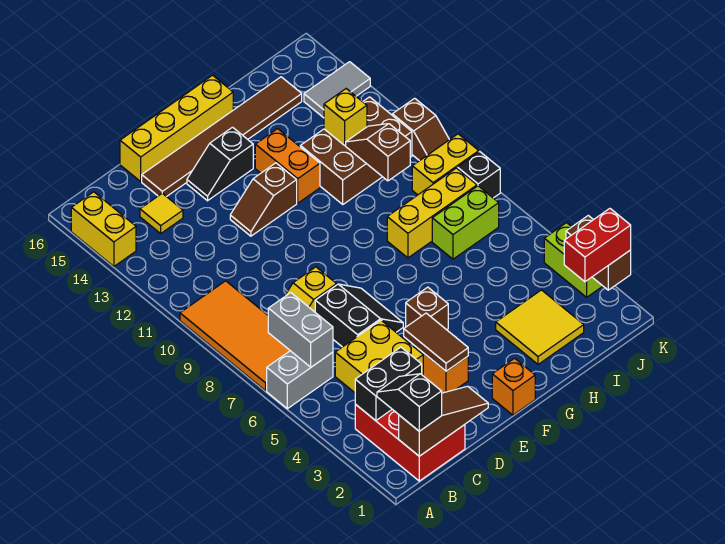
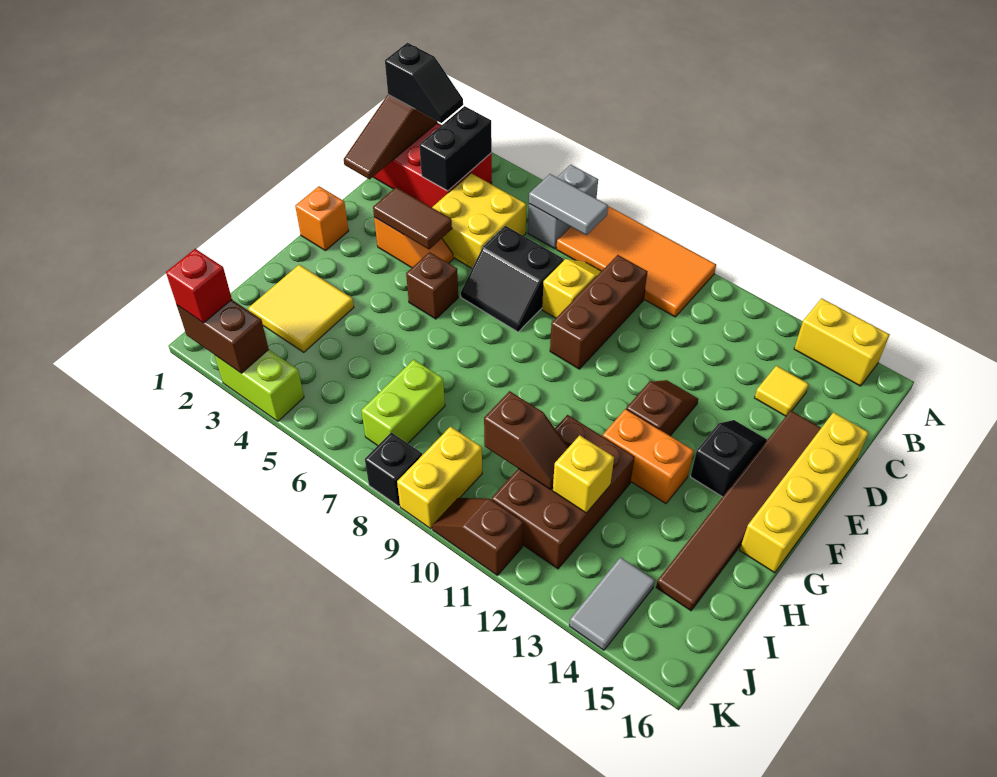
grey brick B6:B7 level 2 -> grey tile B6:B7 level 2
none -> brown brick C9:E9 level 1
yellow brick H8:J8 level 1 -> none
red brick J2:K2 level 3 -> red brick K2 level 3

